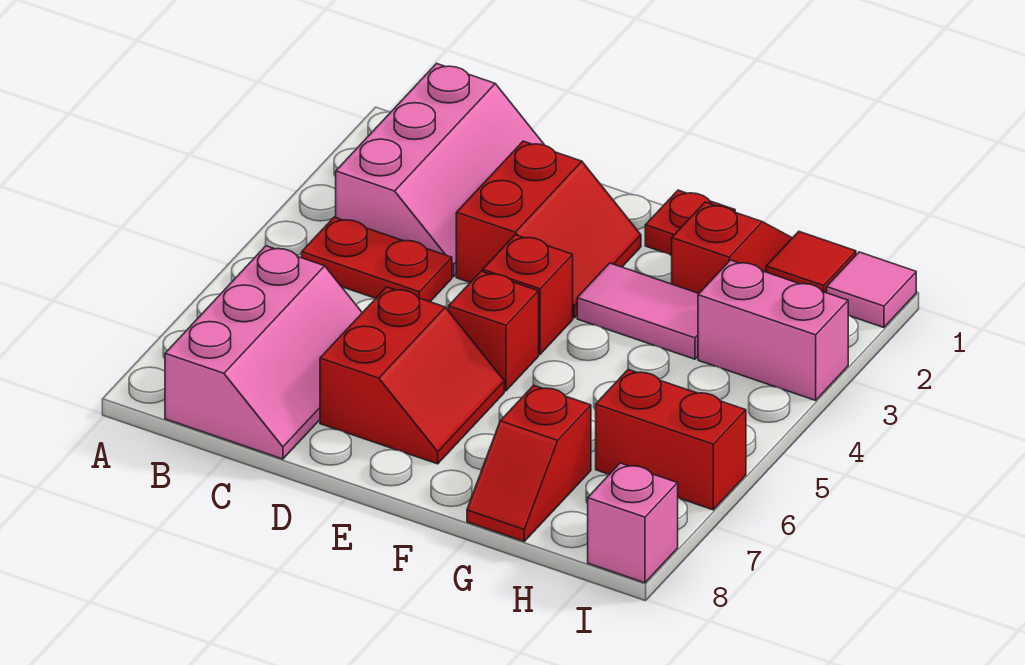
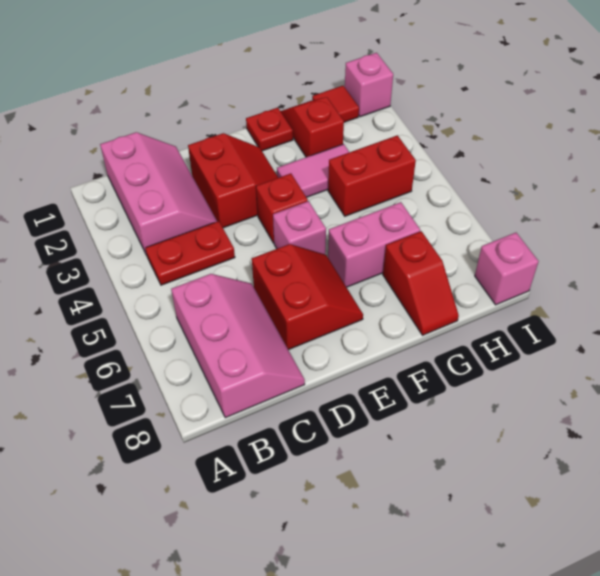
red brick E5 level 1 -> pink brick E5 level 1
pink brick H3:I3 level 1 -> pink brick F6:G6 level 1
red brick H6:I6 level 1 -> red brick G4:H4 level 1
pink tile I1 level 1 -> pink brick I1 level 1

